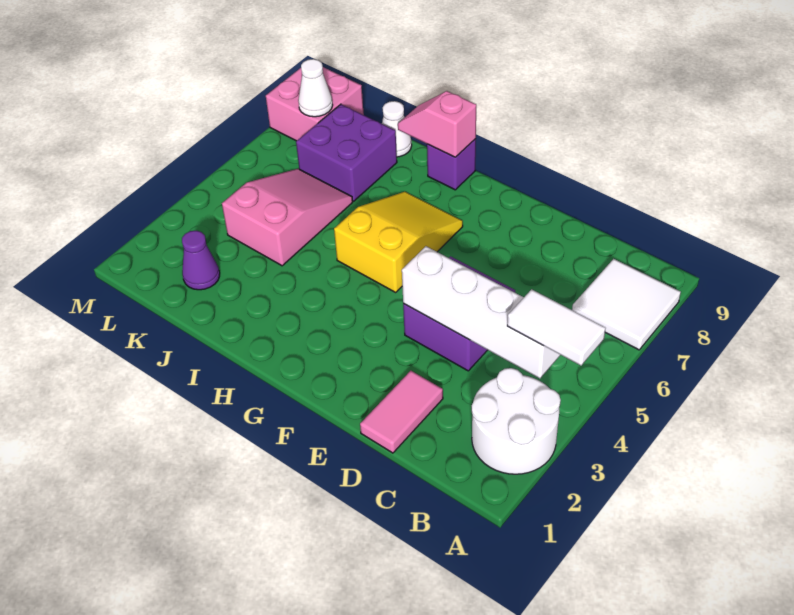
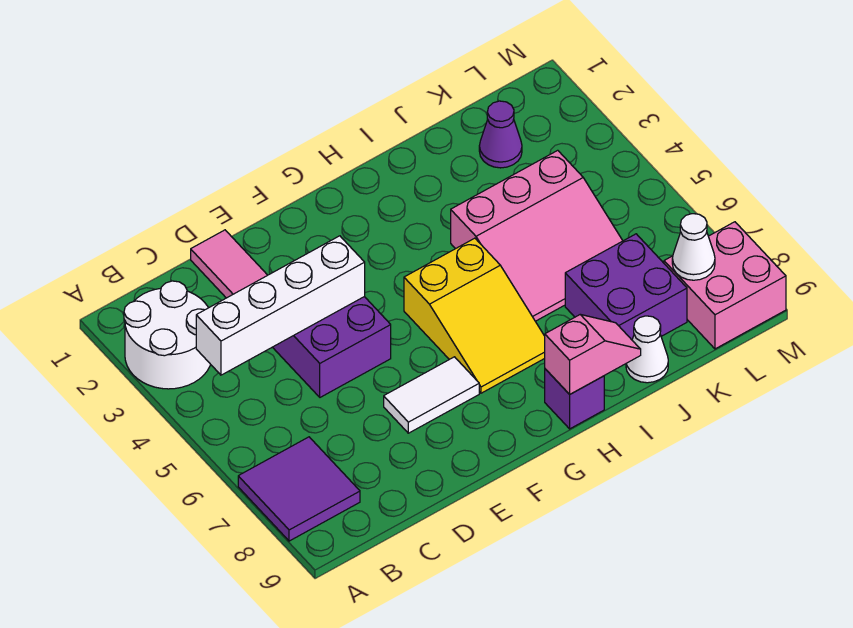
white tile A4:B4 level 3 -> white tile E7:F7 level 1
white tile A7:B8 level 1 -> purple tile A7:B8 level 1
pink slope J4:K6 level 1 top 4 -> pink slope I4:K6 level 1 top 4

